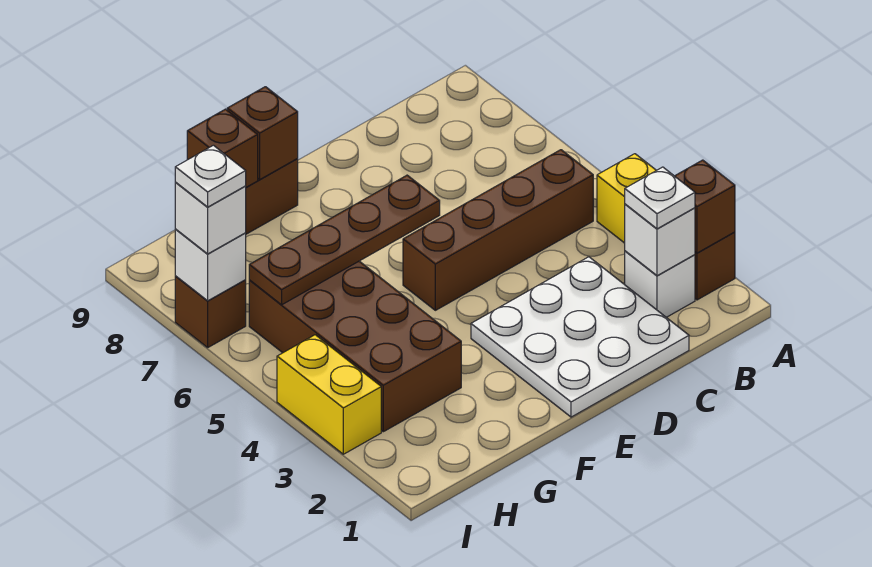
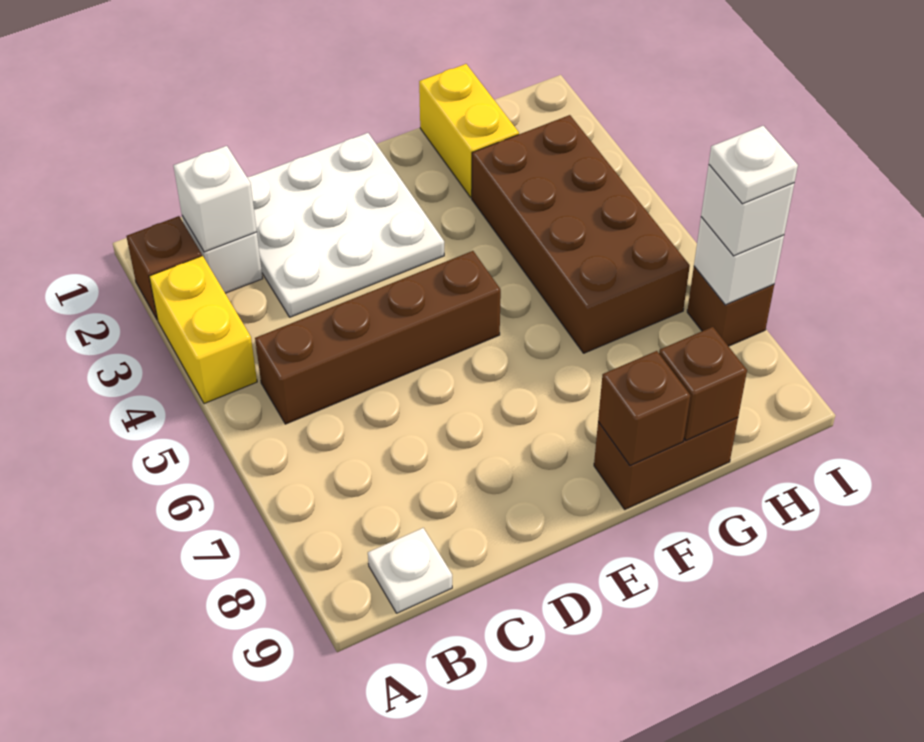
brown brick A2 level 2 -> none
white plate B2 level 3 -> white plate B9 level 1
brown plate E6:H6 level 2 -> none
yellow brick I3:I4 level 1 -> yellow brick G1:G2 level 1

